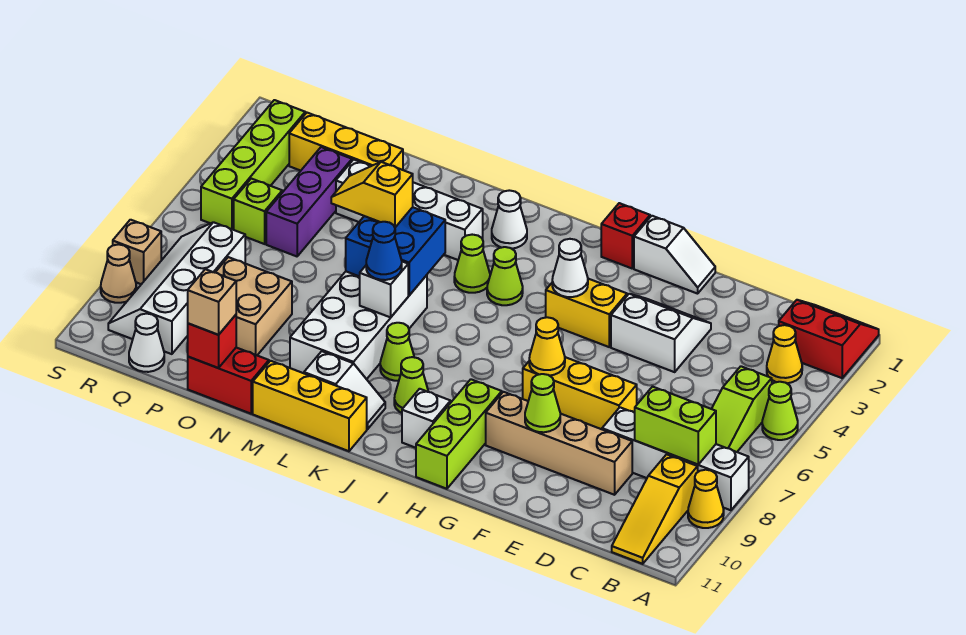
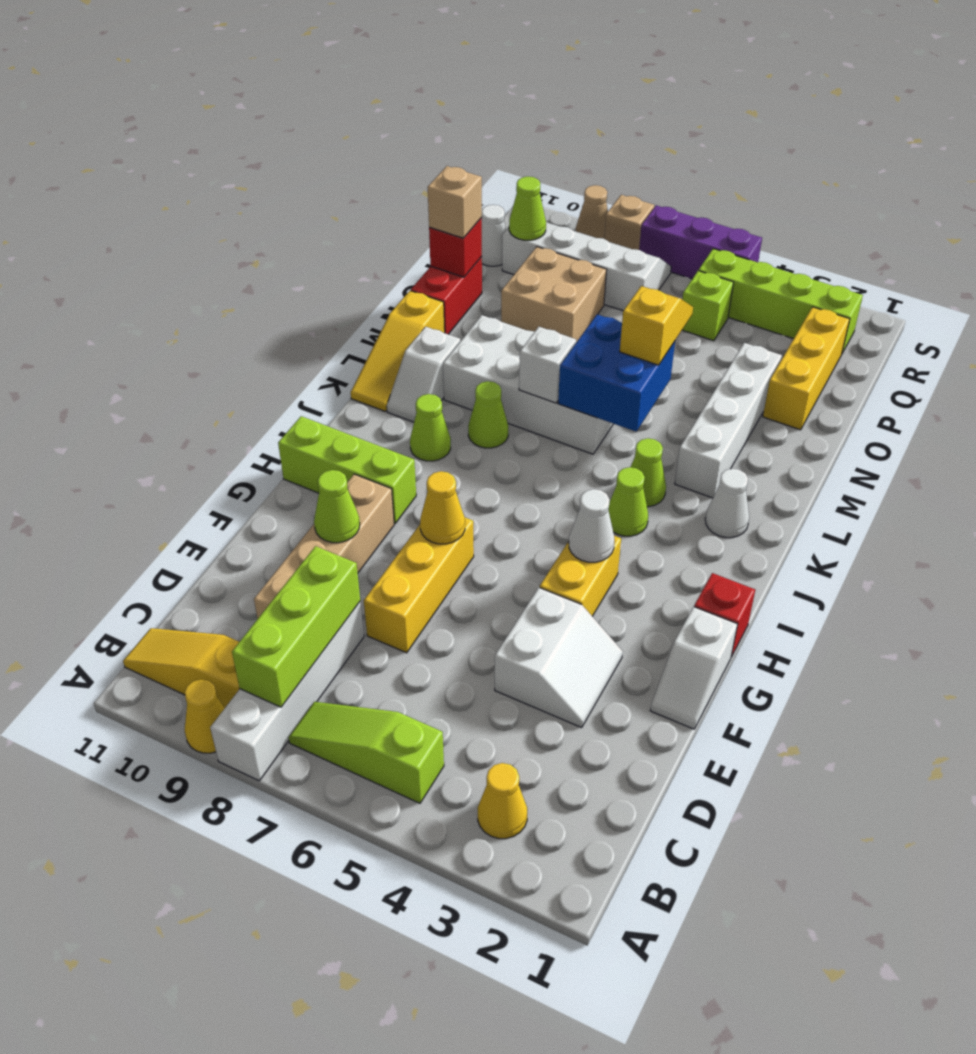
red slope A1:B2 level 1 top 2 -> none
lime cone A5 level 1 -> lime cone Q10 level 2
lime brick B8:C8 level 2 -> lime brick B8:D8 level 2
white brick I10 level 1 -> none
yellow brick K11:M11 level 1 -> yellow slope K11:M11 level 1 top M
blue cone L7 level 3 -> none
purple brick P3:P5 level 1 -> purple brick S5:S7 level 1

